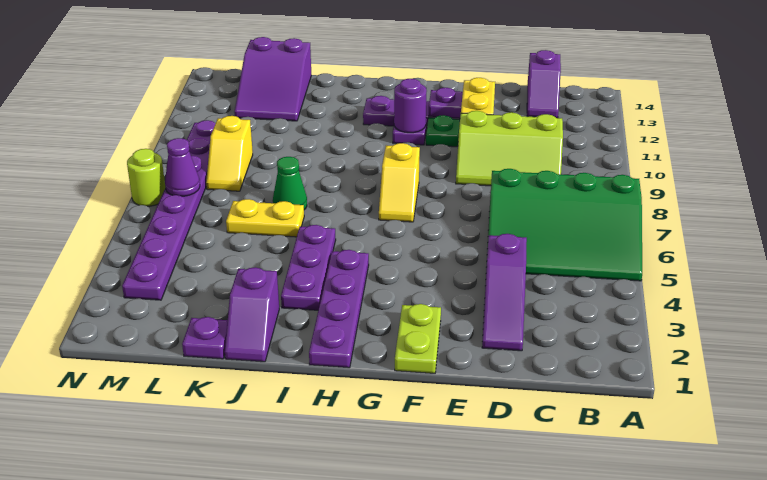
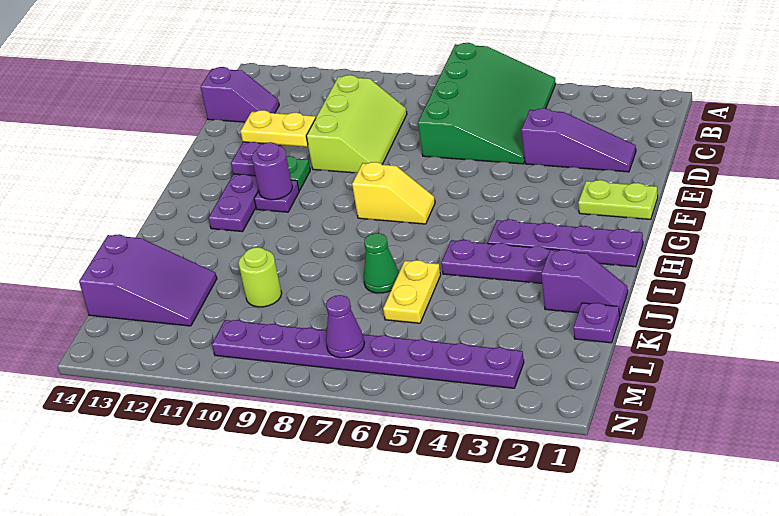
yellow slope L8:L9 level 1 top 9 -> none
lime round brick N7 level 1 -> lime round brick K10 level 1

